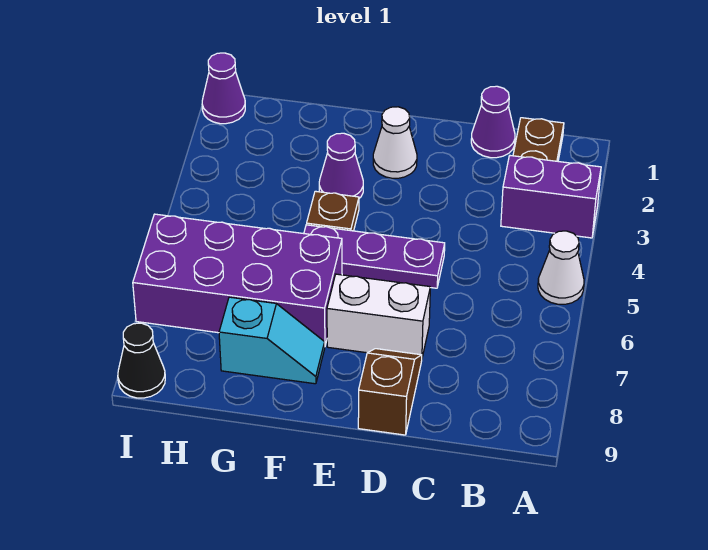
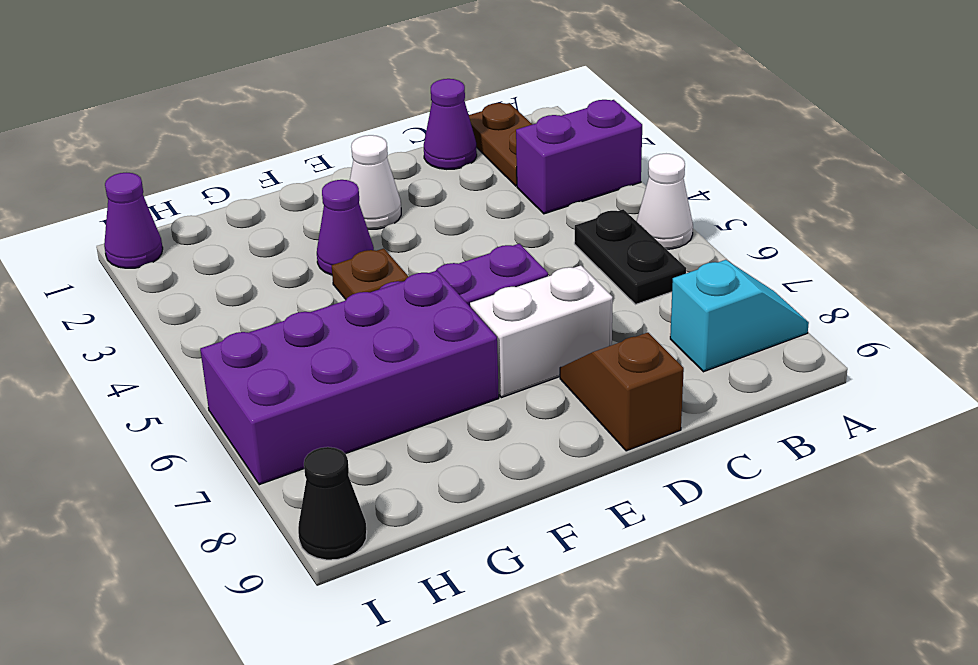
none -> black plate B5:B6 level 1
cyan slope F8:G8 level 1 top G -> cyan slope A8:B8 level 1 top B

